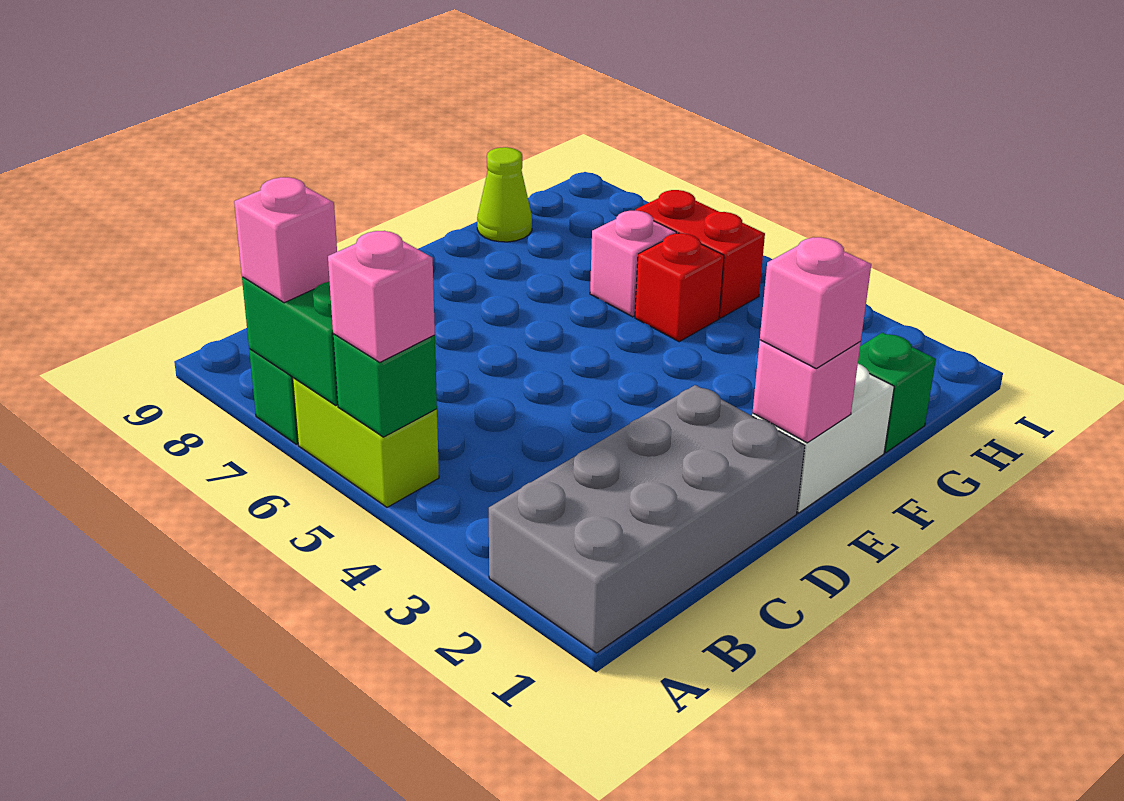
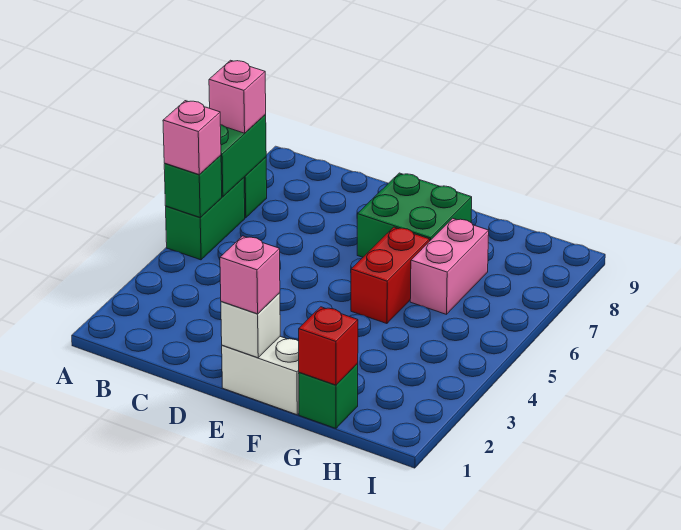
grey brick A1:D2 level 1 -> none
lime brick A5:A6 level 1 -> green brick A5:A6 level 1
pink brick E1 level 2 -> white brick E1 level 2
none -> green brick E7:F8 level 1
red brick G5 level 1 -> red brick G1 level 2
pink brick G6 level 1 -> pink brick G6:G7 level 1
lime cone G9 level 1 -> none
red brick H5:H6 level 1 -> red brick F5:F6 level 1

